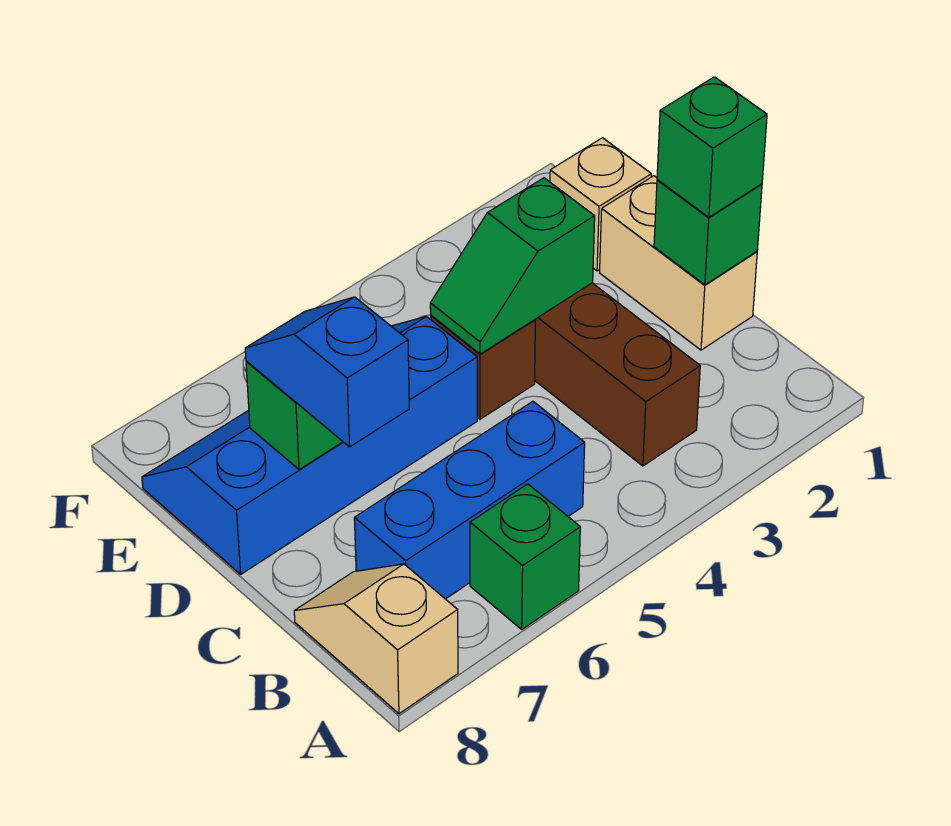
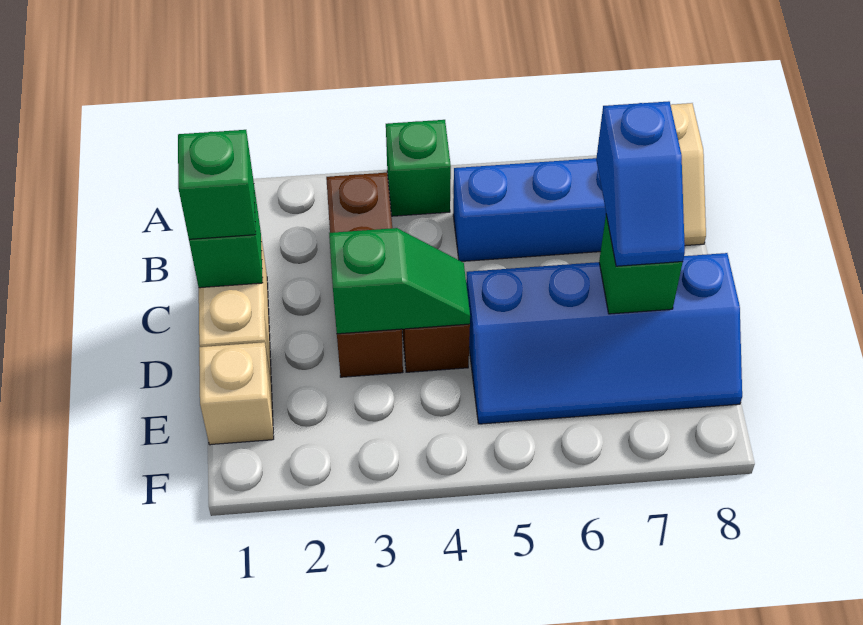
green brick A6 level 1 -> green brick A4 level 1

